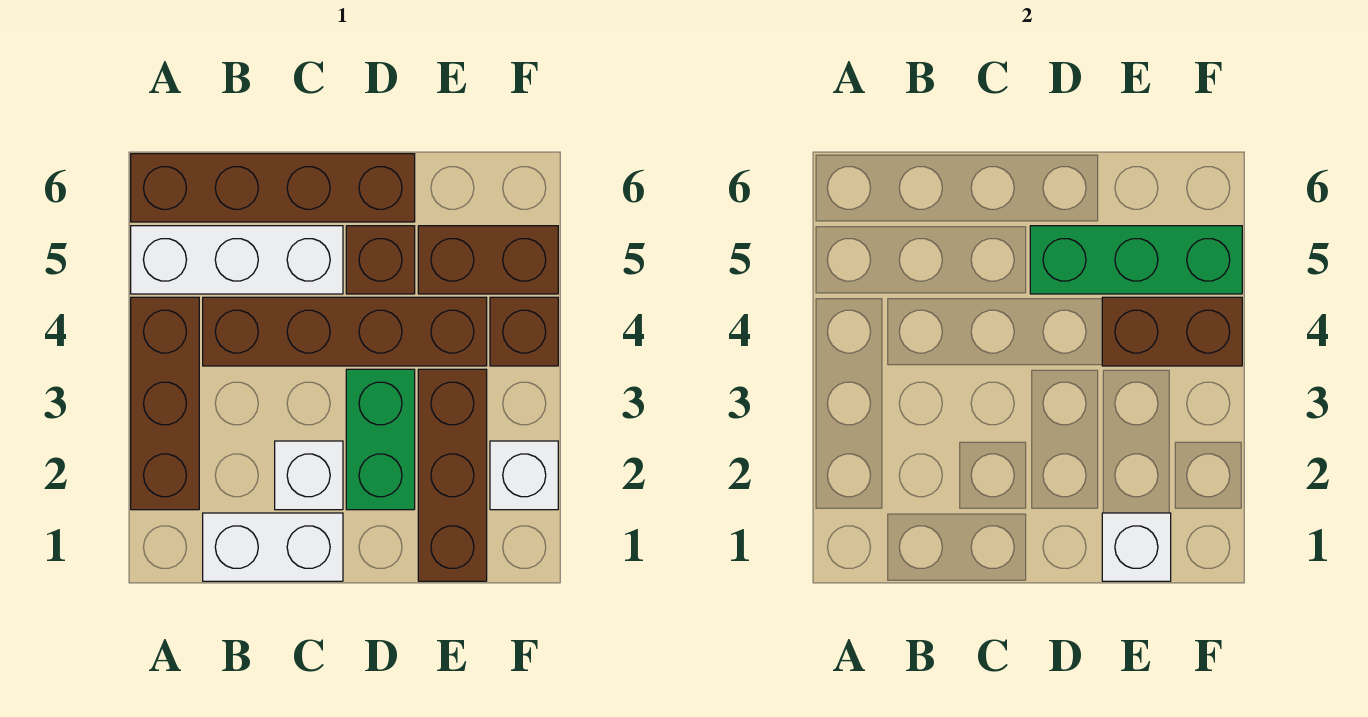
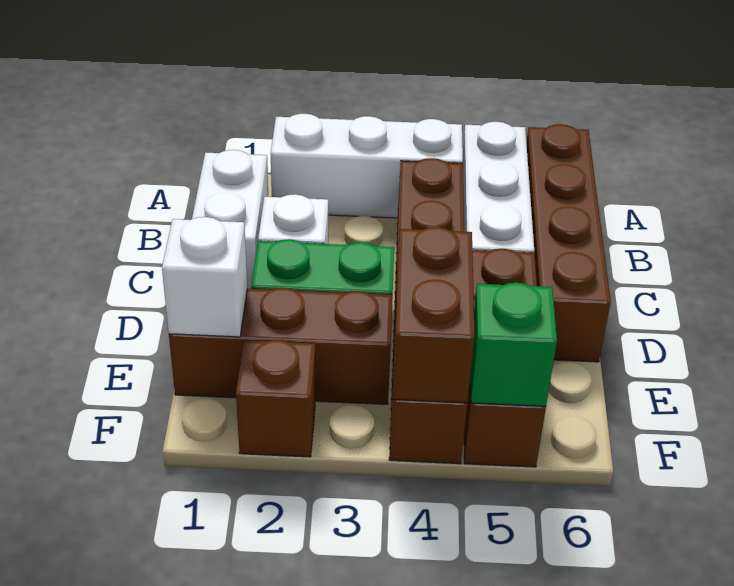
brown brick A2:A4 level 1 -> white brick A2:A4 level 1
green brick D5:F5 level 2 -> green brick F5 level 2
white brick F2 level 1 -> brown brick F2 level 1

